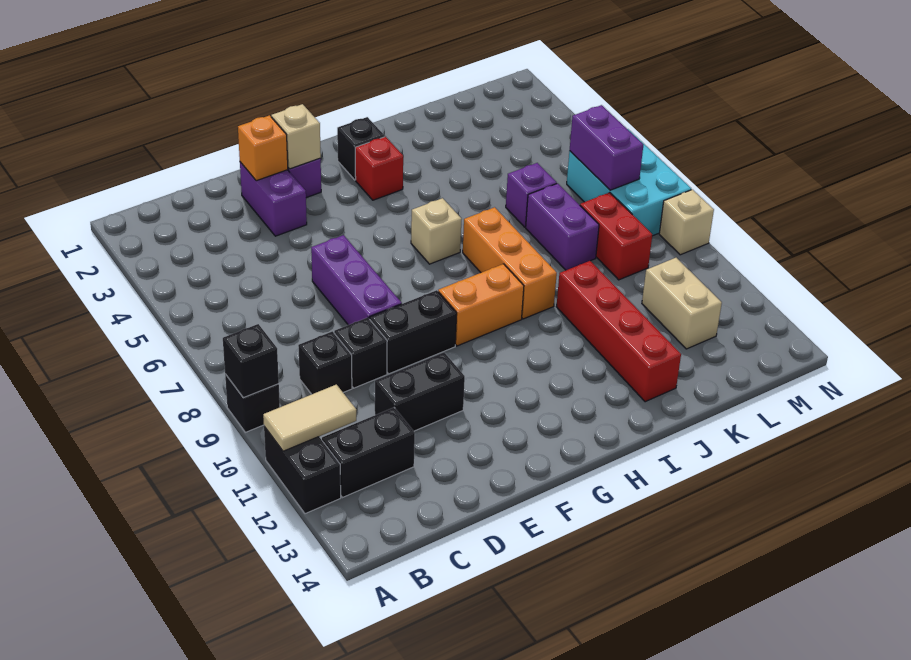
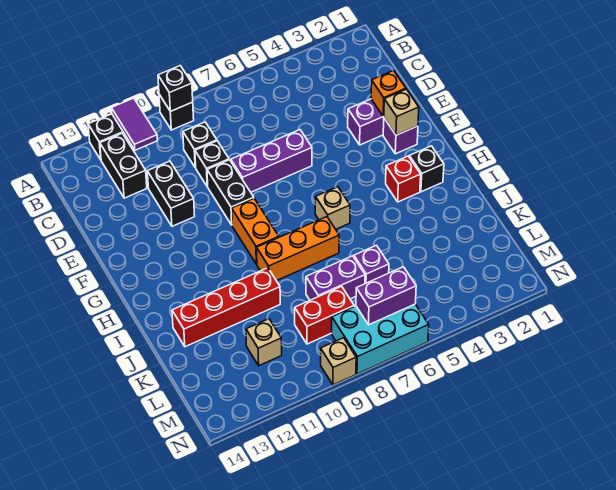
tan tile A11:B11 level 2 -> purple tile A11:B11 level 2
tan brick L11:L12 level 1 -> tan brick L11 level 1

